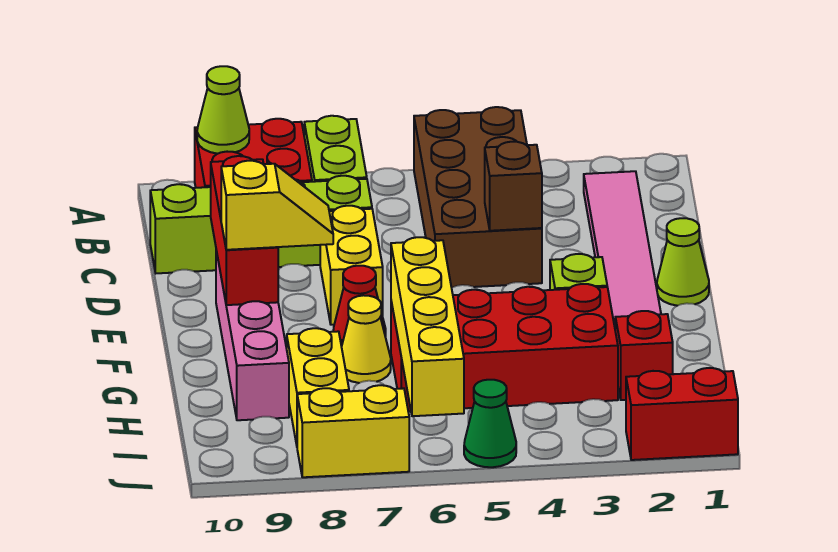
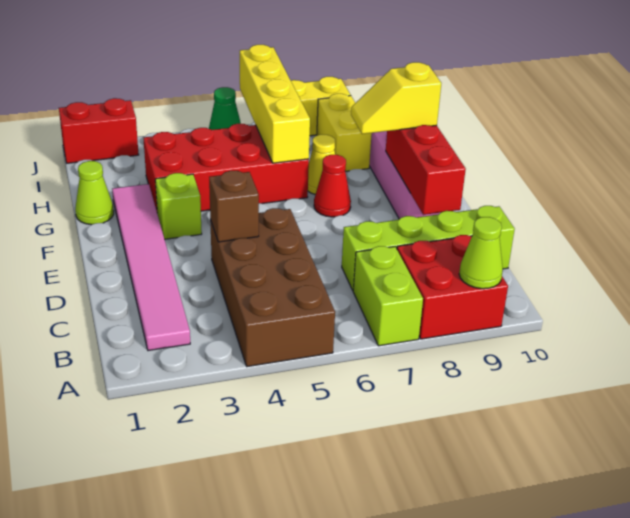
yellow brick D7:E7 level 1 -> none
lime cone E1 level 1 -> lime cone G1 level 1
red brick H2 level 1 -> none

